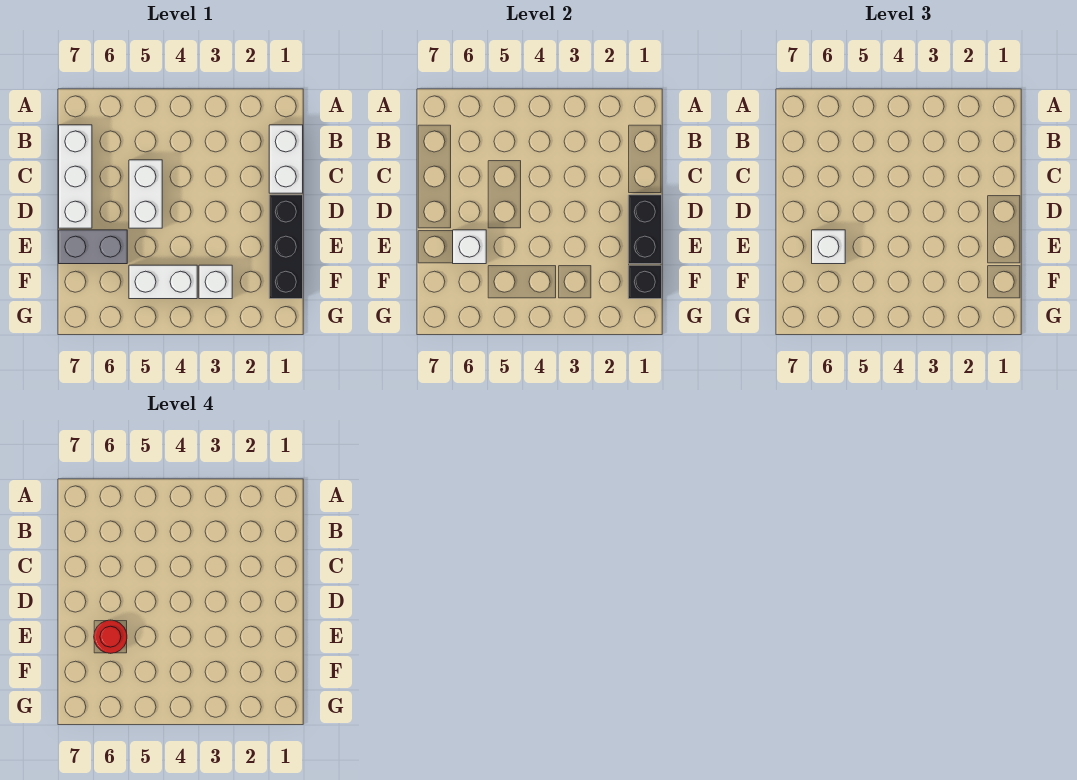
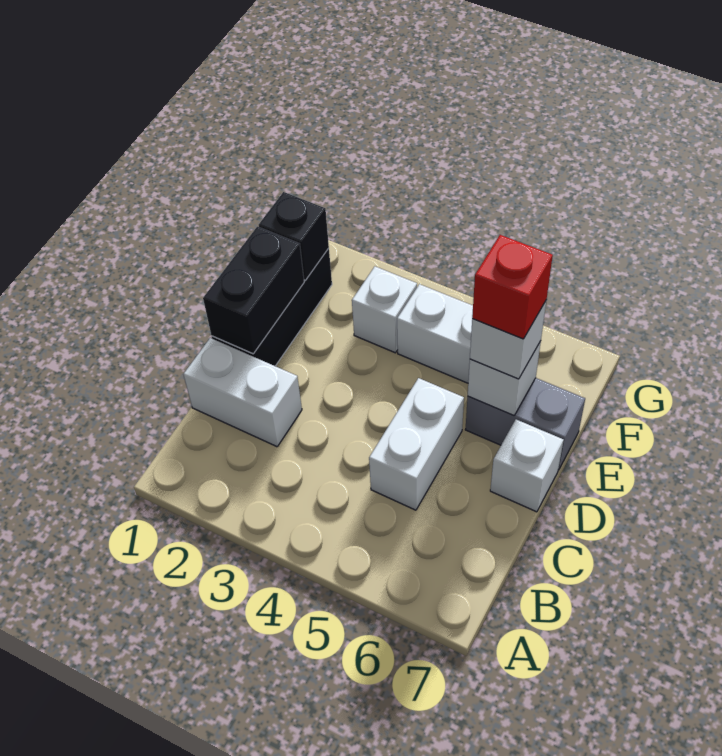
white brick B1:C1 level 1 -> white brick C1:C2 level 1
white brick B7:D7 level 1 -> white brick D7 level 1
red round brick E6 level 4 -> red brick E6 level 4

